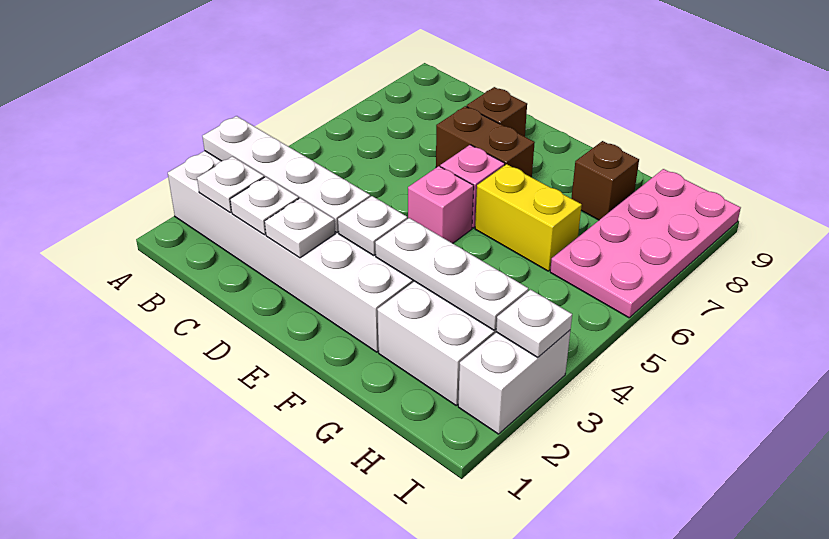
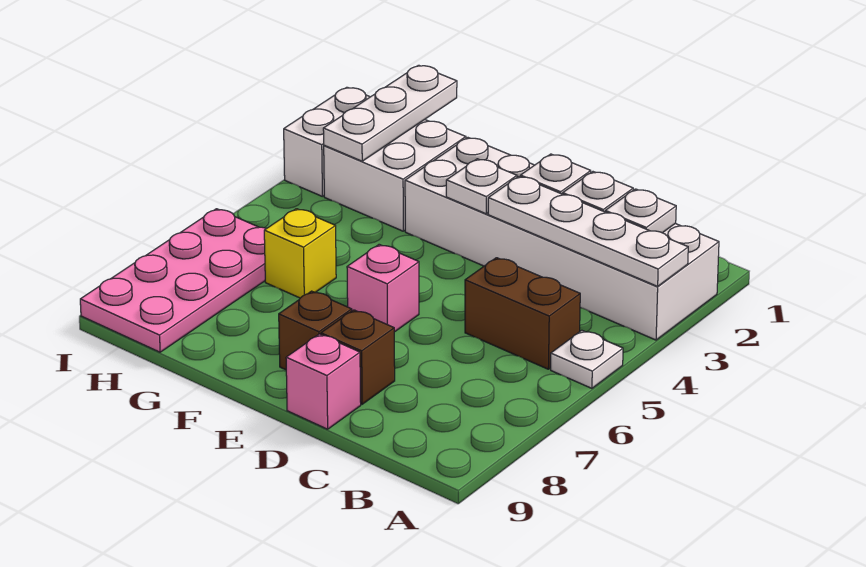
brown brick D7:E7 level 1 -> brown brick B5:C5 level 1
pink brick E5 level 1 -> pink brick D9 level 1
white plate F3:H3 level 2 -> white plate H1:H3 level 2
yellow brick F6:G6 level 1 -> yellow brick G6 level 1
brown brick G8 level 1 -> brown brick E8 level 1
white plate I3 level 2 -> white plate A5 level 1

